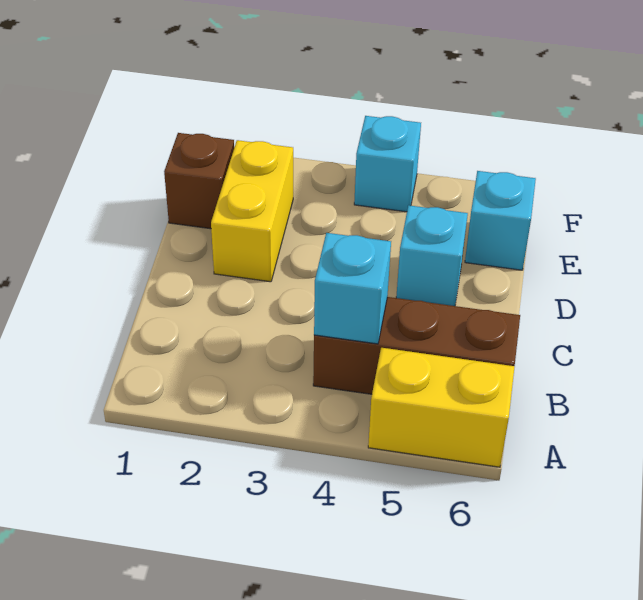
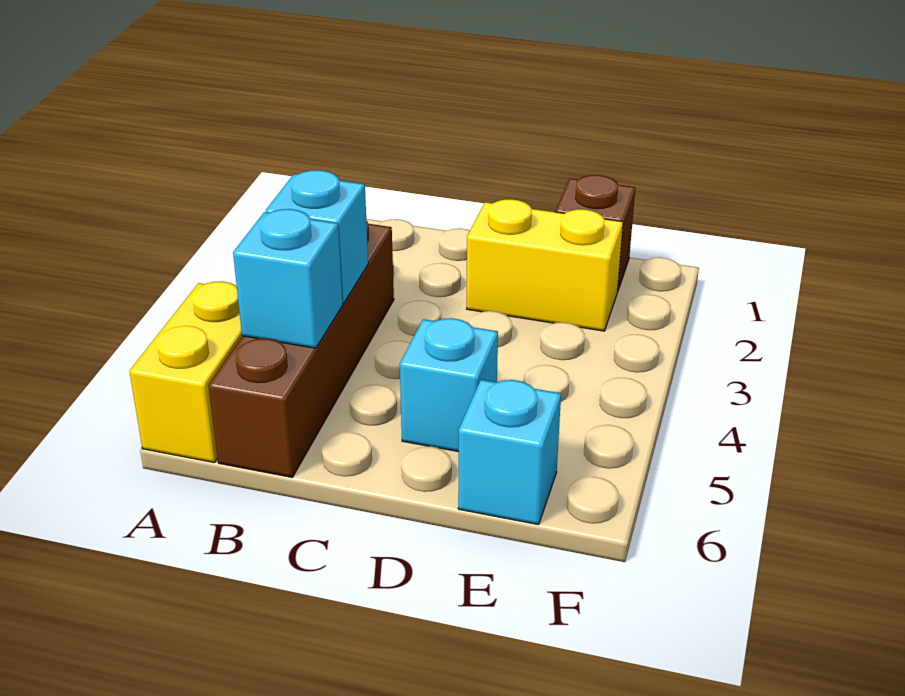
brown brick B4:B6 level 1 -> brown brick B3:B6 level 1
cyan brick F4 level 1 -> cyan brick B5 level 2

